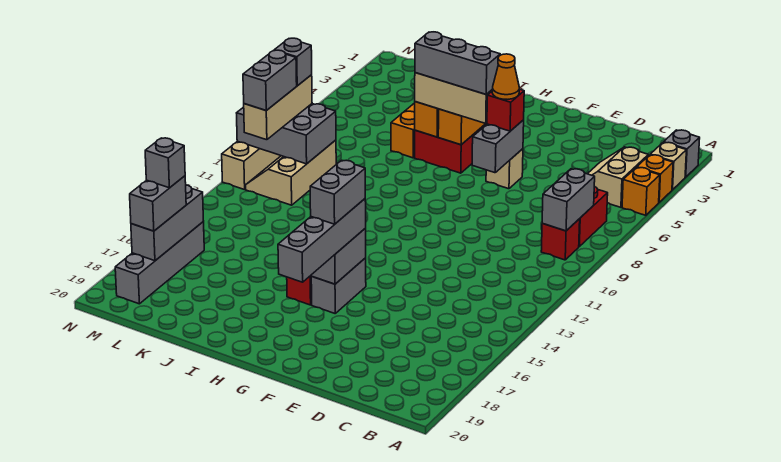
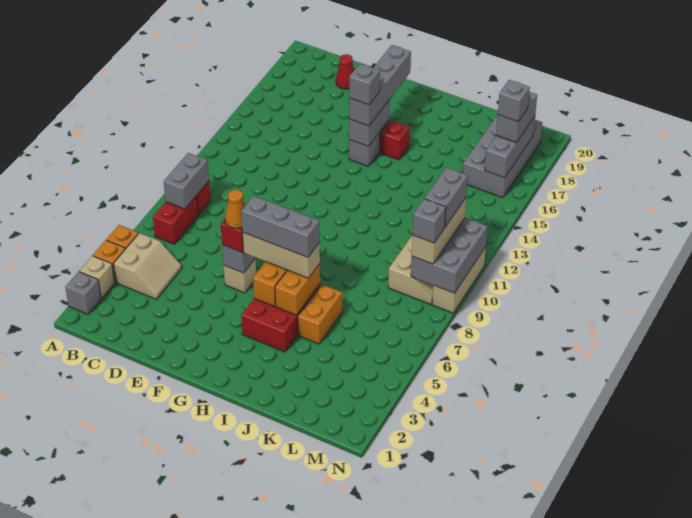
none -> red cone D19 level 1
grey brick G15:G16 level 4 -> grey brick G15 level 4
grey brick L9:N10 level 2 -> grey brick M9:N11 level 2
grey brick M16:M19 level 1 -> grey brick L16:M19 level 1

